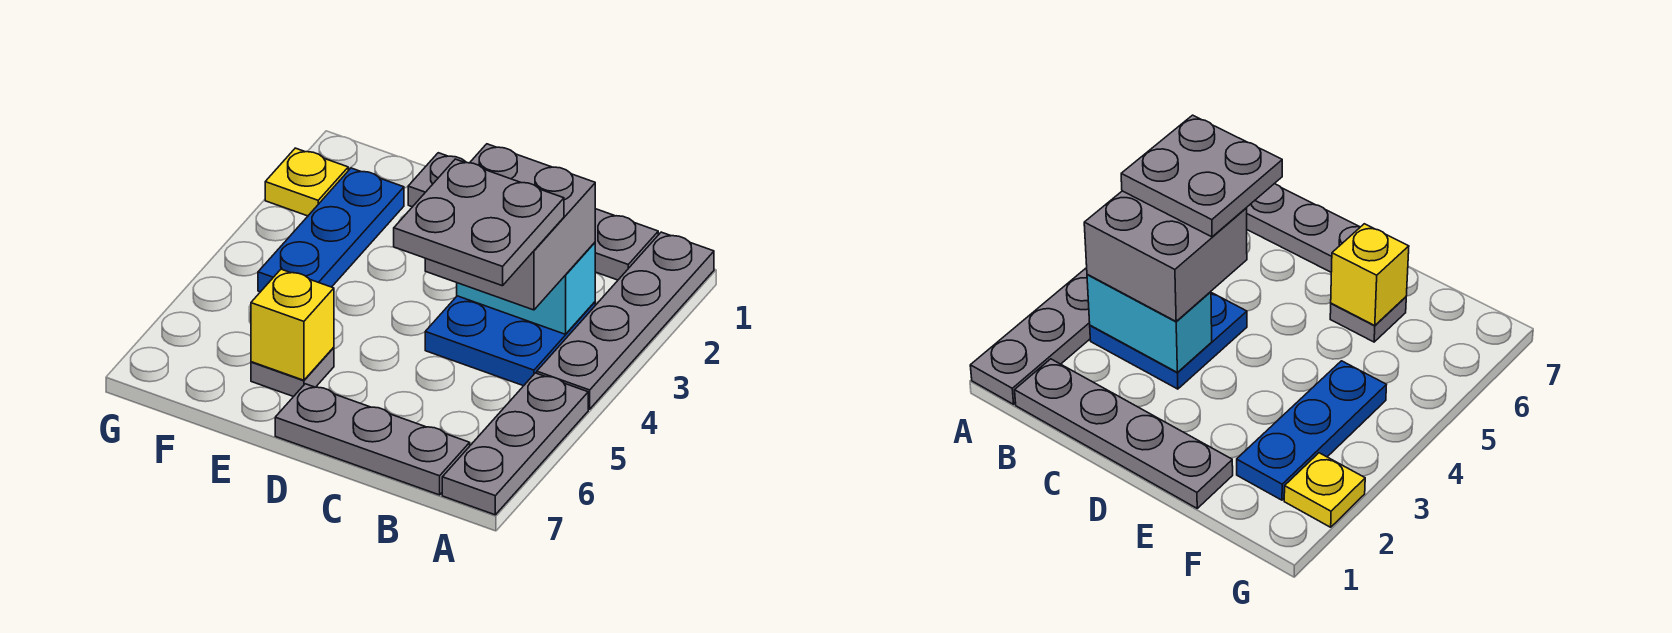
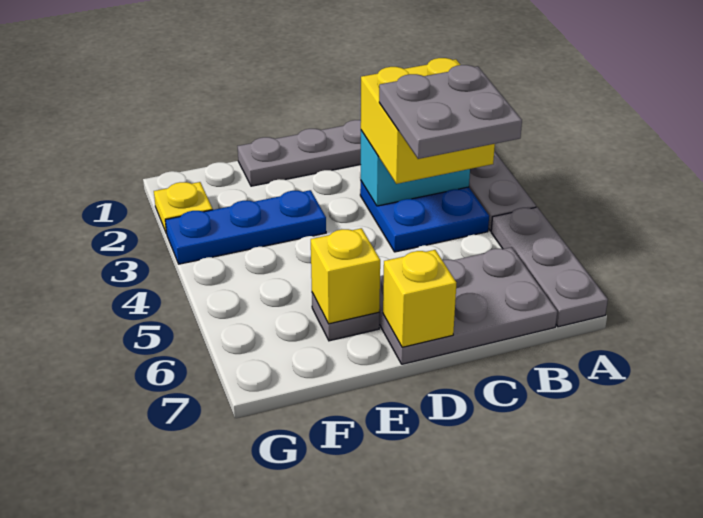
grey brick B3:C4 level 3 -> yellow brick B3:C4 level 3
grey plate B7:D7 level 1 -> grey plate B6:D7 level 1
none -> yellow brick D7 level 2
blue plate F2:F4 level 1 -> blue plate E3:G3 level 1

